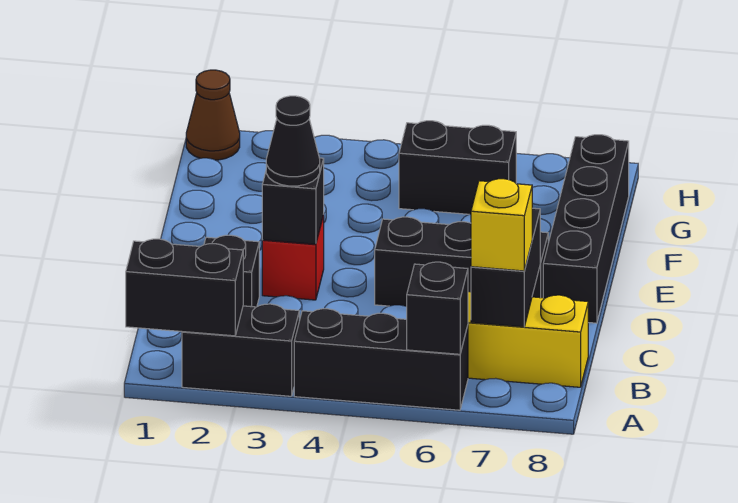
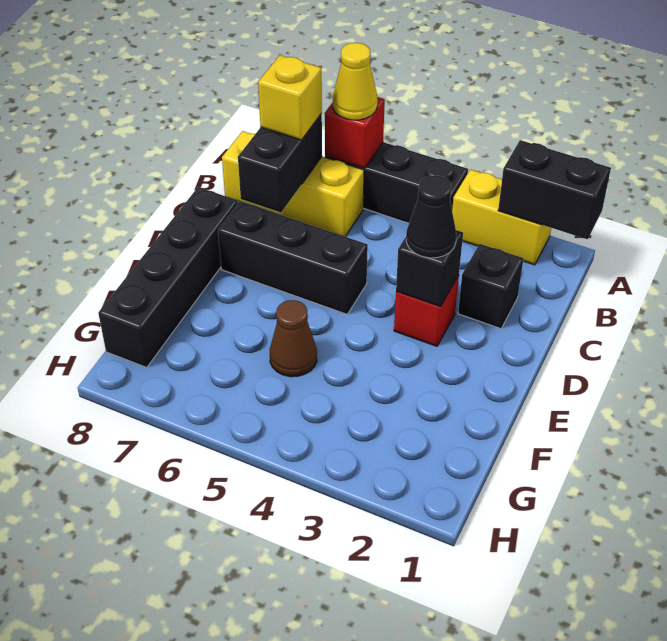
black brick A2:A3 level 1 -> yellow brick A2:A3 level 1
black brick A6 level 2 -> red brick A6 level 2
none -> yellow cone A6 level 3
black brick G5:G6 level 1 -> none
brown cone H1 level 1 -> brown cone F5 level 1

